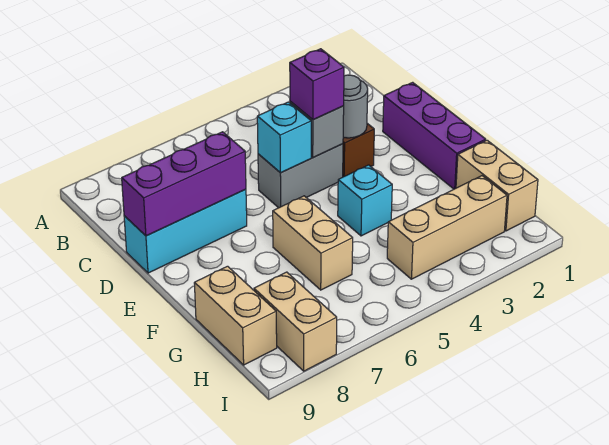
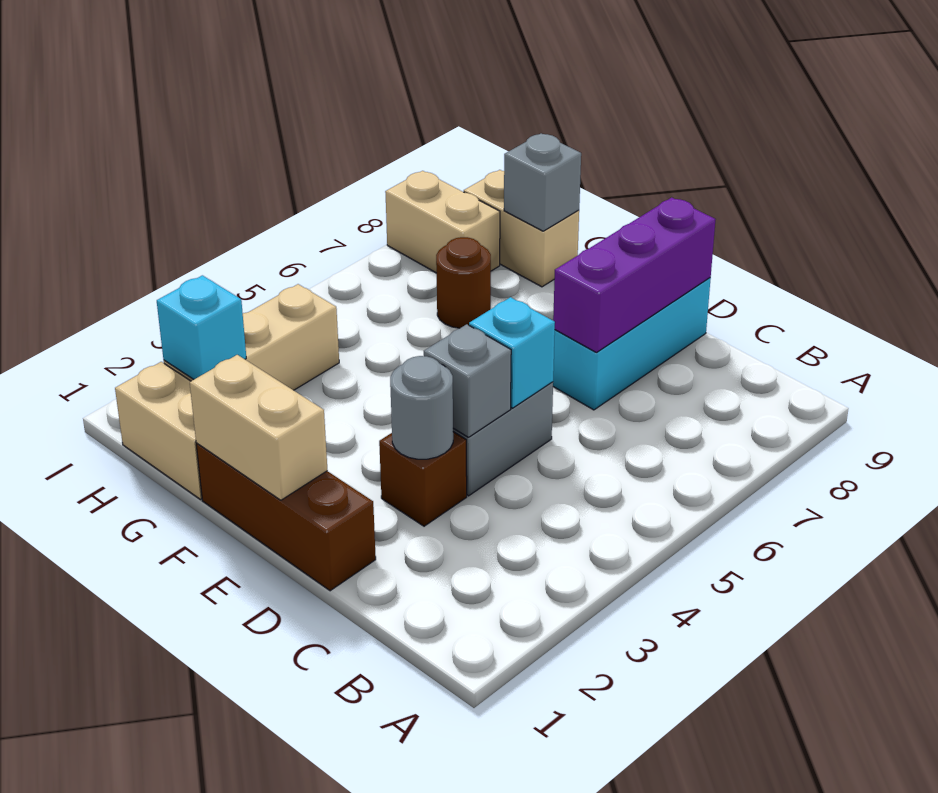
purple brick D1:F1 level 1 -> brown brick D1:F1 level 1
purple brick D4 level 3 -> none
cyan brick F4 level 1 -> cyan brick H2 level 2
tan brick F6:G6 level 1 -> tan brick E1:F1 level 2
none -> brown round brick G7 level 1
none -> grey brick G9 level 2

